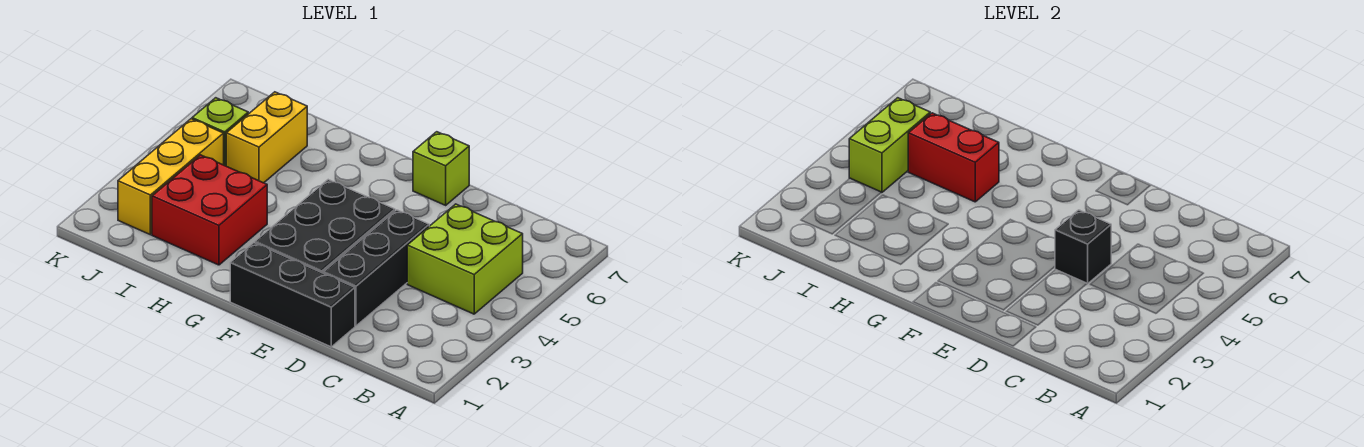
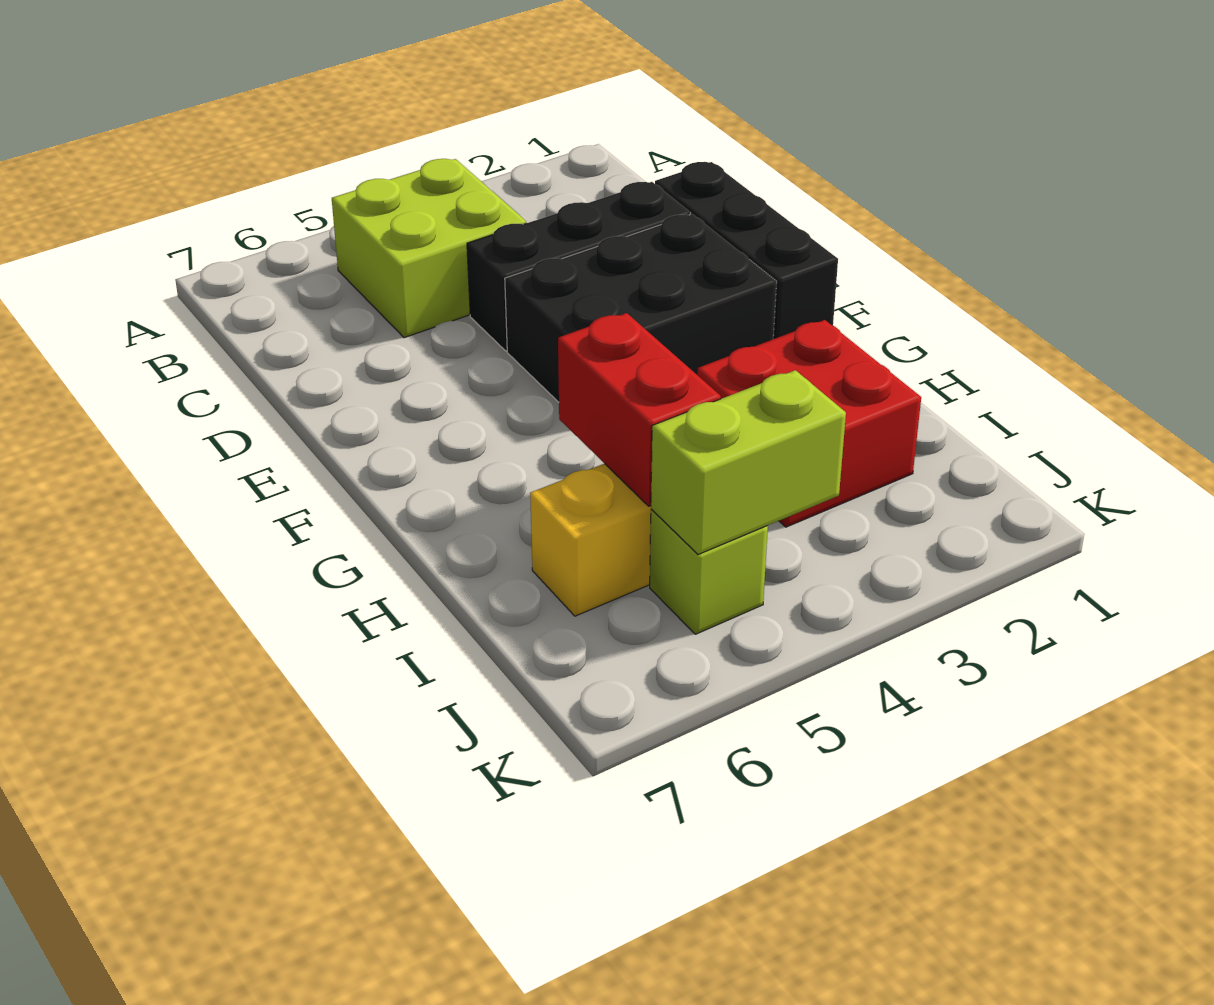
black brick D4 level 2 -> none
lime brick E7 level 1 -> none
yellow brick J2:J4 level 1 -> none

